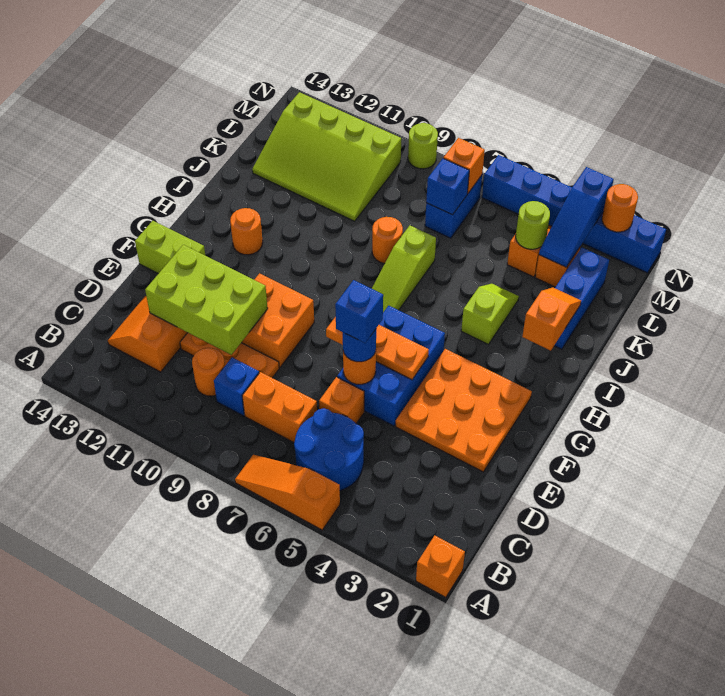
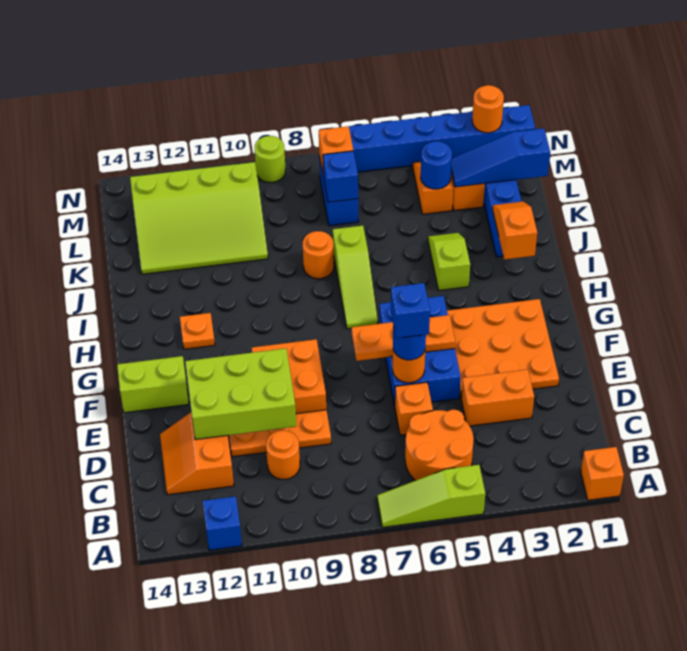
orange slope A5:A7 level 1 top 5 -> lime slope A5:A7 level 1 top 5
blue round brick B5:C6 level 1 -> orange round brick B5:C6 level 1
orange brick C7:C8 level 1 -> orange brick D3:D4 level 1
blue brick C9 level 1 -> blue brick A12 level 1
orange round brick H12 level 1 -> orange plate H12 level 1
blue slope L3:N3 level 2 top N -> blue slope L1:L3 level 2 top 1
lime round brick L4 level 2 -> blue round brick L4 level 2

